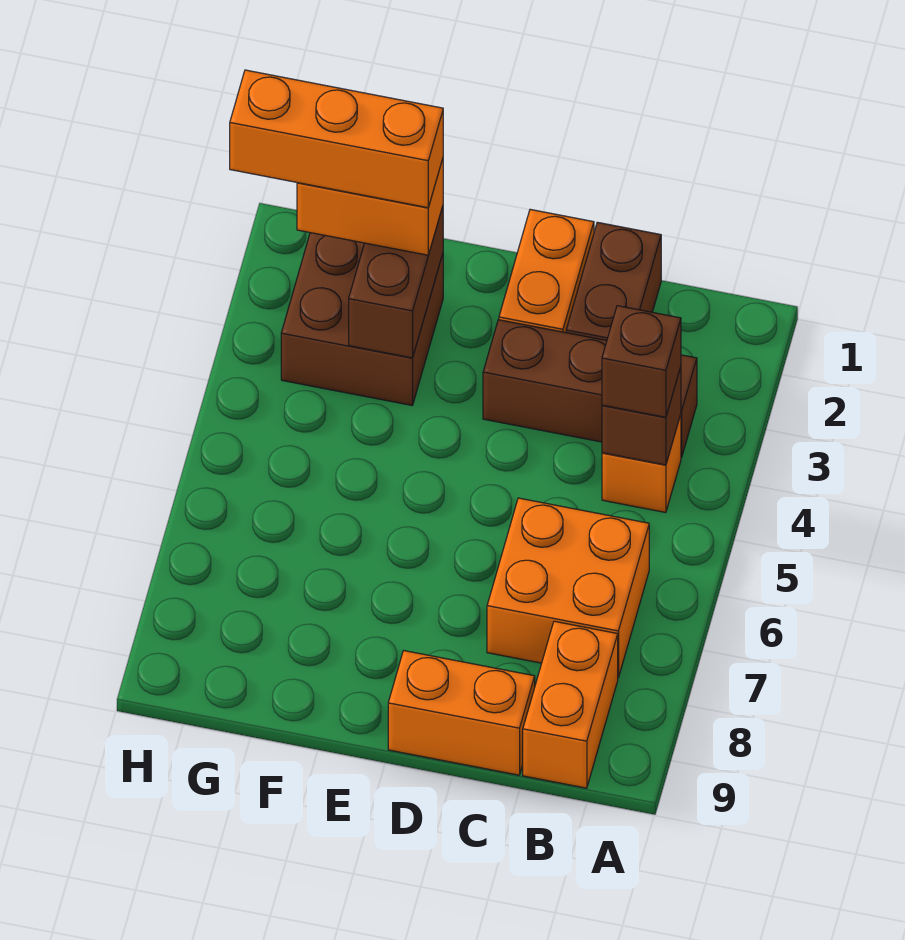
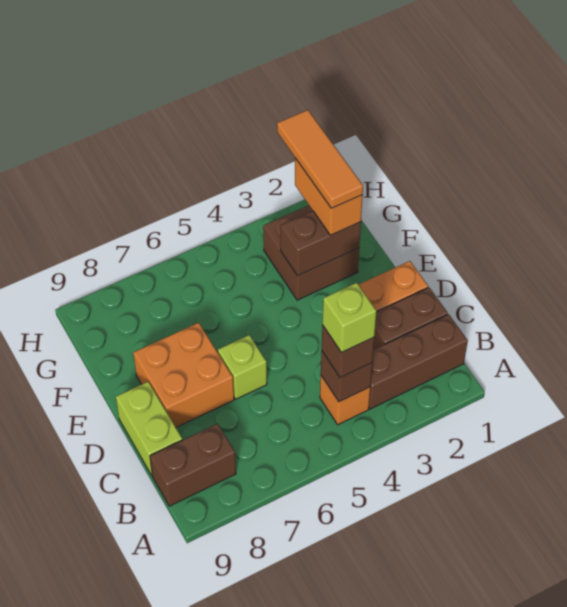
brown brick B3:D3 level 1 -> brown brick B1:B3 level 1
none -> lime brick B4 level 4
orange brick B6:C7 level 1 -> orange brick D7:E8 level 1
orange brick B8:B9 level 1 -> brown brick B8:B9 level 1
orange brick C9:D9 level 1 -> lime brick C9:D9 level 1
none -> lime brick D6 level 1
orange brick F2:H2 level 4 -> orange tile F2:H2 level 4

